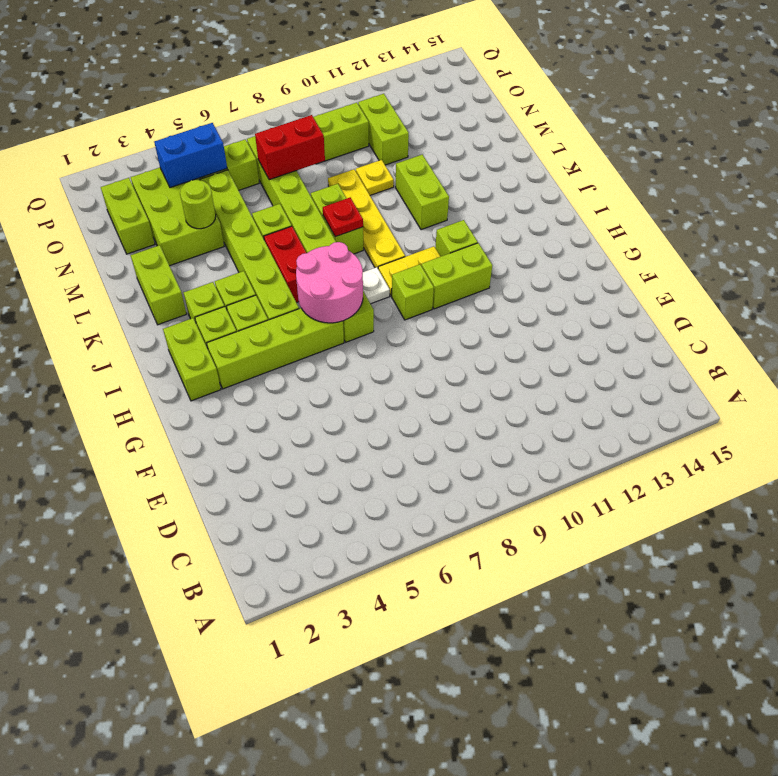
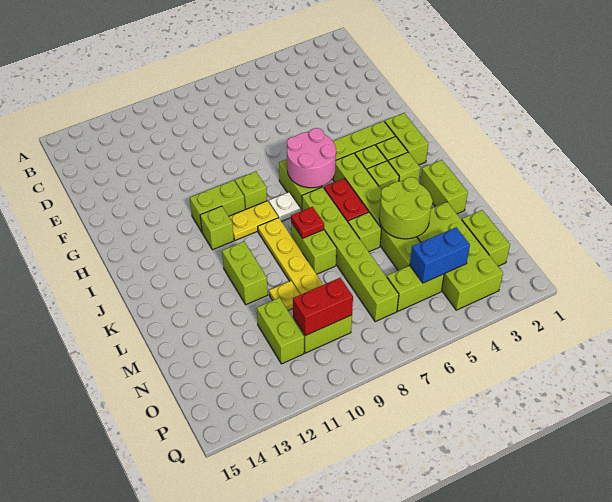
lime brick M3:O4 level 1 -> lime brick M3:P4 level 1
lime round brick M4 level 2 -> lime round brick L4:M5 level 2
red brick N7:N8 level 2 -> red brick O9:O10 level 2

